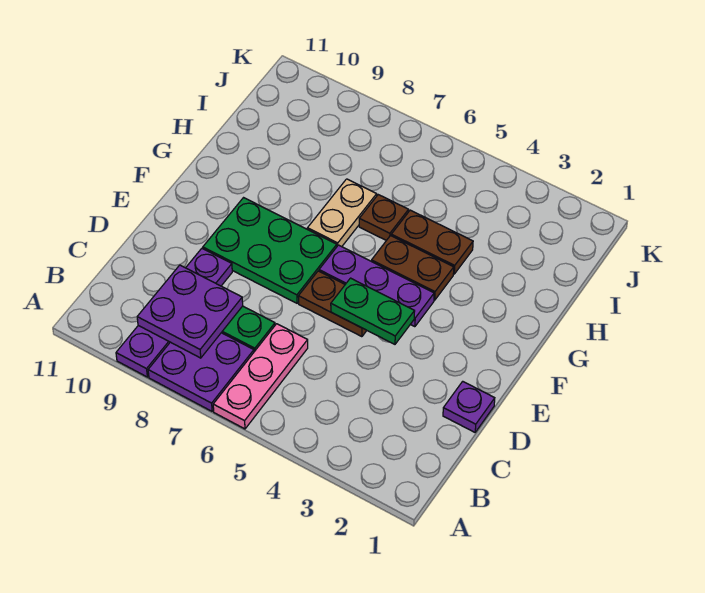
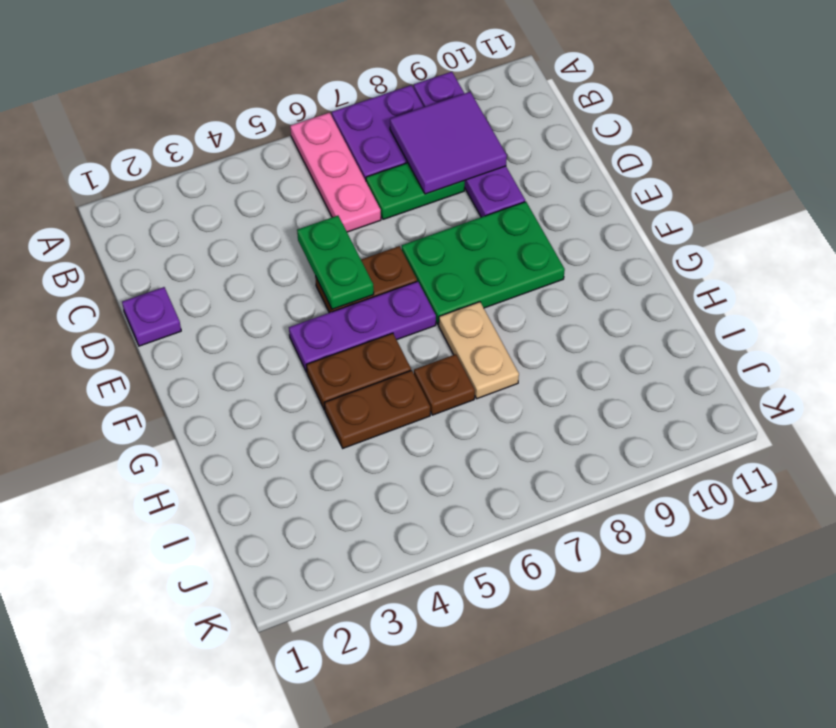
purple plate B8:C9 level 2 -> purple tile B8:C9 level 2
green plate E4:E5 level 2 -> green plate D5:E5 level 2

